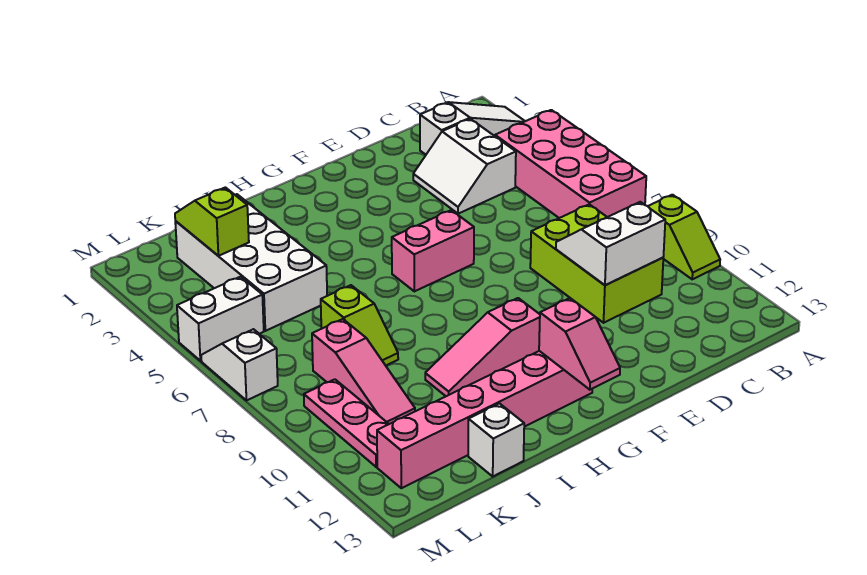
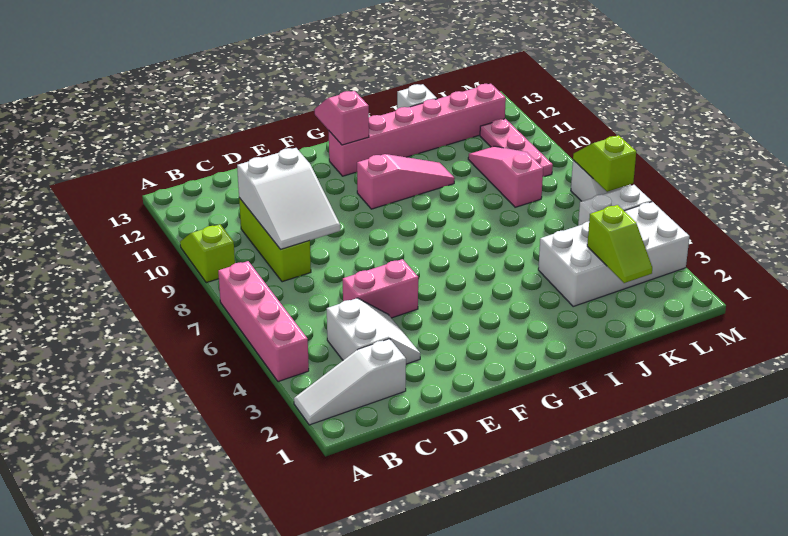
pink brick A4:B7 level 1 -> pink brick A4:A7 level 1
lime brick C8:D10 level 1 -> lime brick C8:C10 level 1
white slope C9:D10 level 2 top 10 -> white slope C8:D10 level 2 top 10
pink brick F6:G6 level 1 -> pink brick D5:E5 level 1
white brick J2:K5 level 1 -> white brick J3:M4 level 1
lime slope J7:J8 level 1 top 7 -> lime slope M6:M7 level 2 top 6

